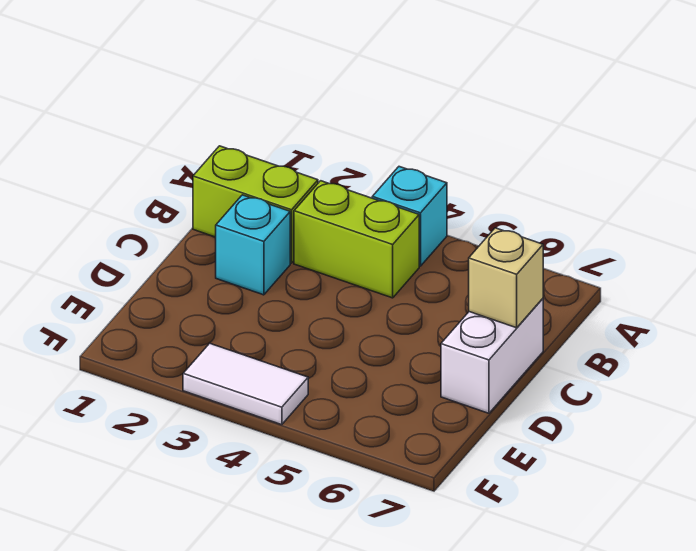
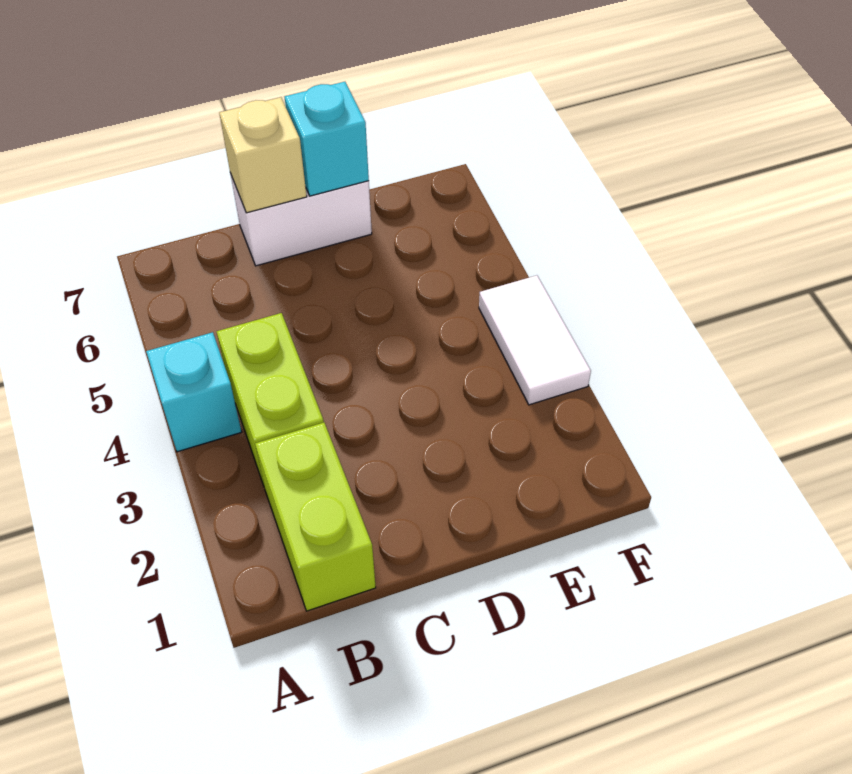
cyan brick C2 level 1 -> cyan brick D7 level 2

